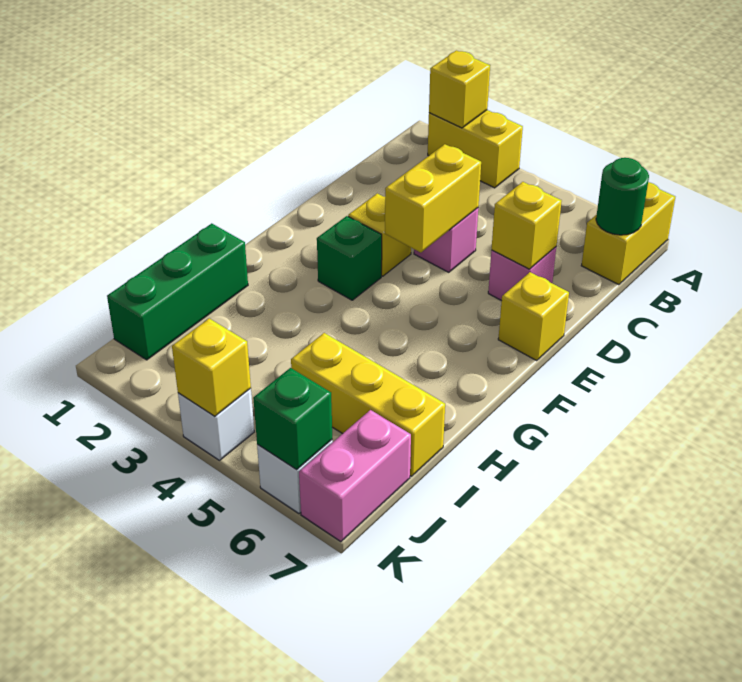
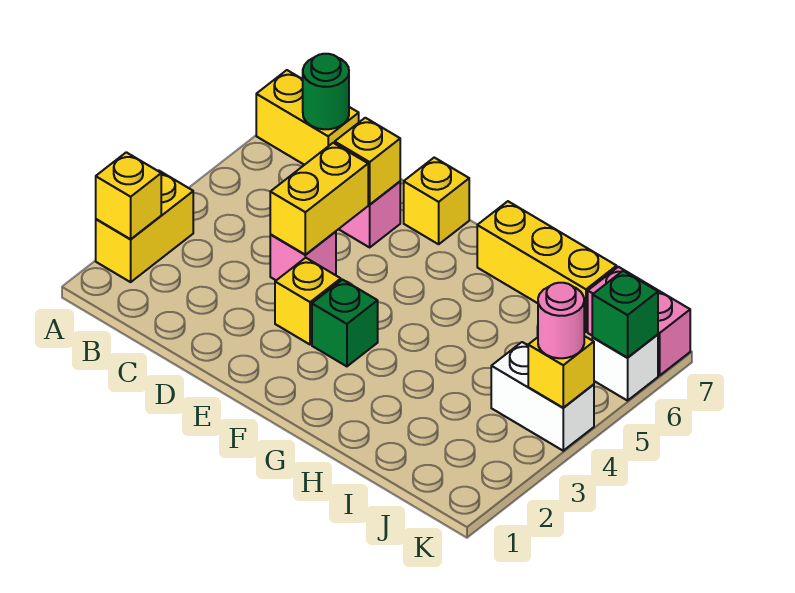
yellow brick D4:E4 level 2 -> yellow brick D4:D5 level 2
green brick H1:J1 level 1 -> none
yellow brick I5:I7 level 1 -> yellow brick G7:I7 level 1
white brick K4 level 1 -> white brick J4:K4 level 1
none -> pink round brick K4 level 3

